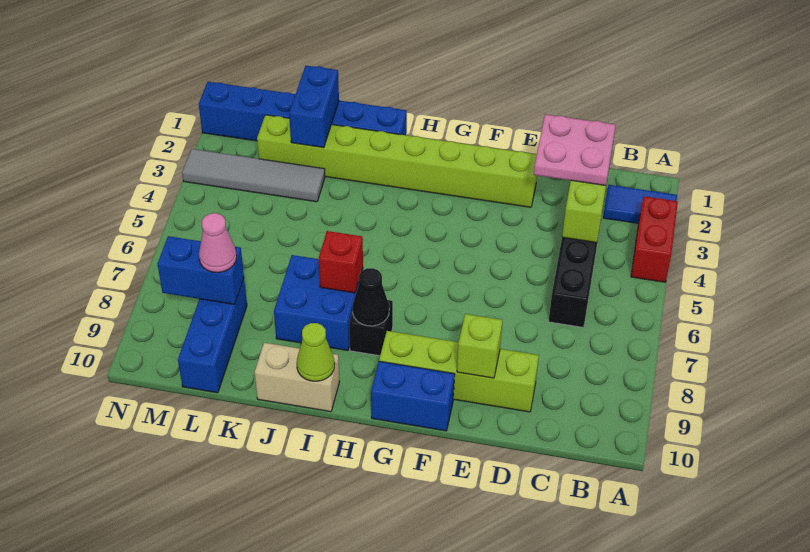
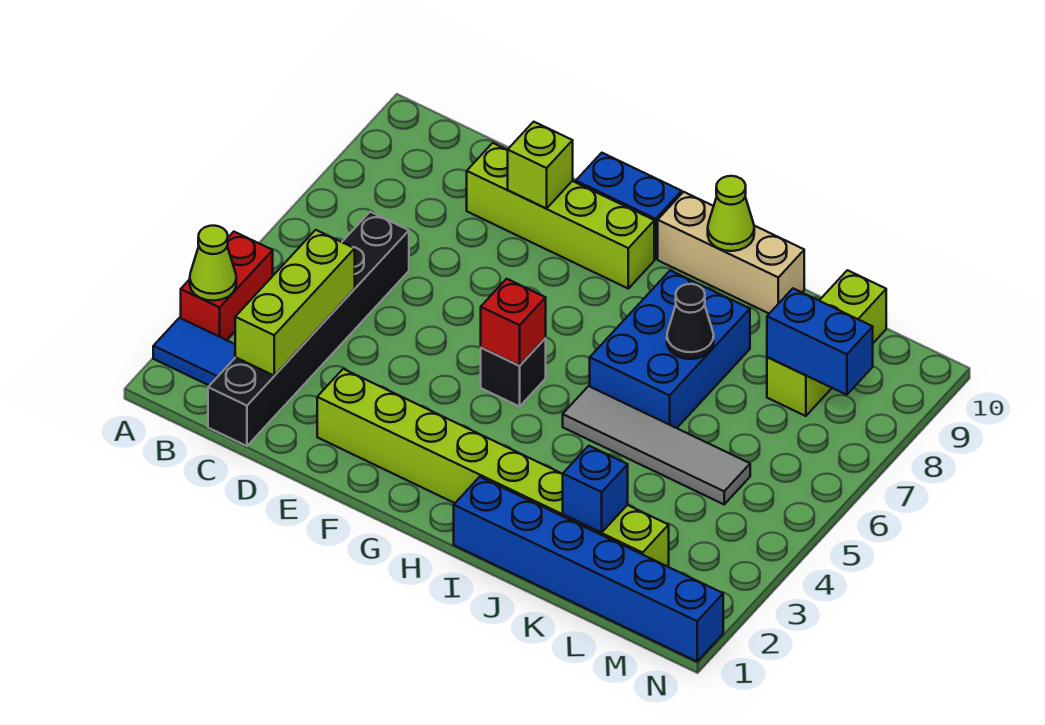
none -> lime cone A3 level 2
pink plate C2:D3 level 3 -> none
black brick H8 level 1 -> black brick G5 level 1
black cone H8 level 2 -> black cone J7 level 2
blue brick I7:J8 level 1 -> blue brick I6:J8 level 1
red brick I7 level 2 -> red brick G5 level 2
tan brick I10:J10 level 1 -> tan brick H10:J10 level 1
blue brick K1:K2 level 2 -> blue brick K2 level 2
grey tile K3:N3 level 1 -> grey tile I5:L5 level 1
blue brick L8:L10 level 1 -> lime brick L8:L10 level 1
pink cone L8 level 3 -> none

